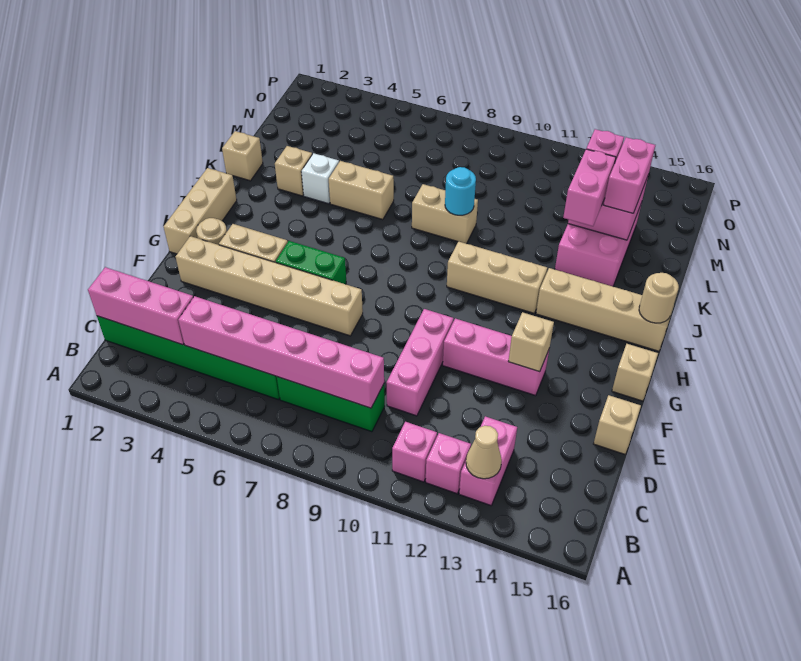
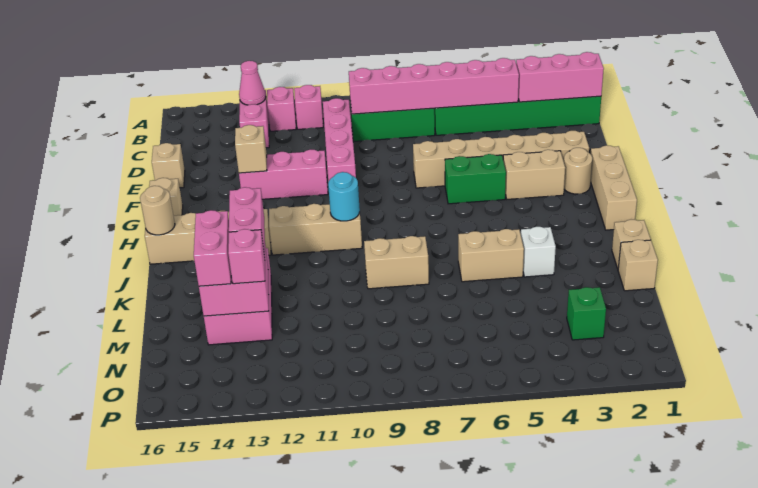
tan cone B13 level 2 -> pink cone B13 level 2
pink brick D10:F10 level 1 -> pink brick C10:F10 level 1
tan brick K3 level 1 -> tan brick L1 level 1
cyan round brick K9 level 2 -> cyan round brick I10 level 2
none -> green brick N3 level 1

